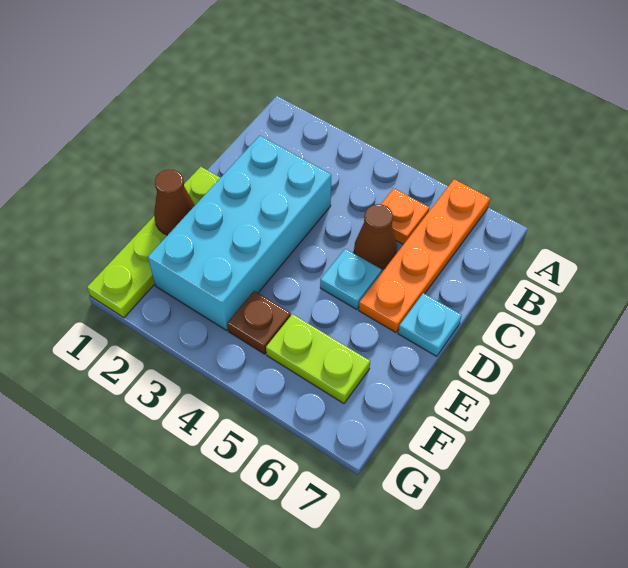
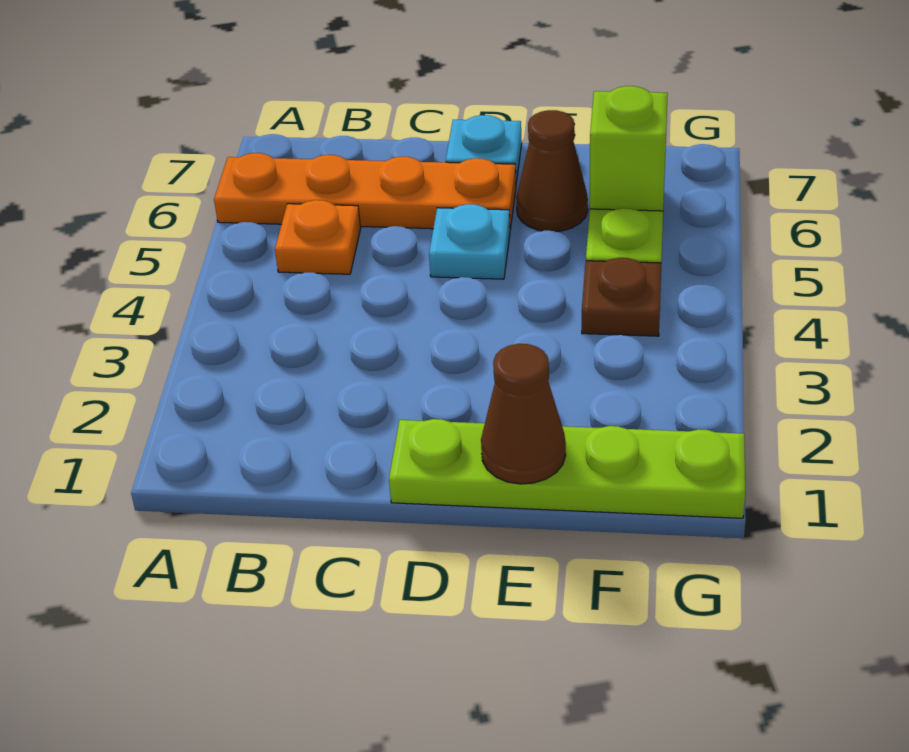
cyan brick C2:F3 level 1 -> none
brown cone C5 level 1 -> brown cone E6 level 1
none -> lime brick F6 level 2

